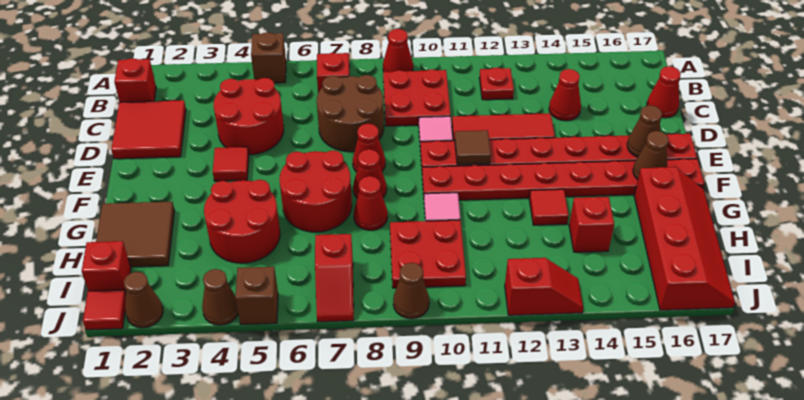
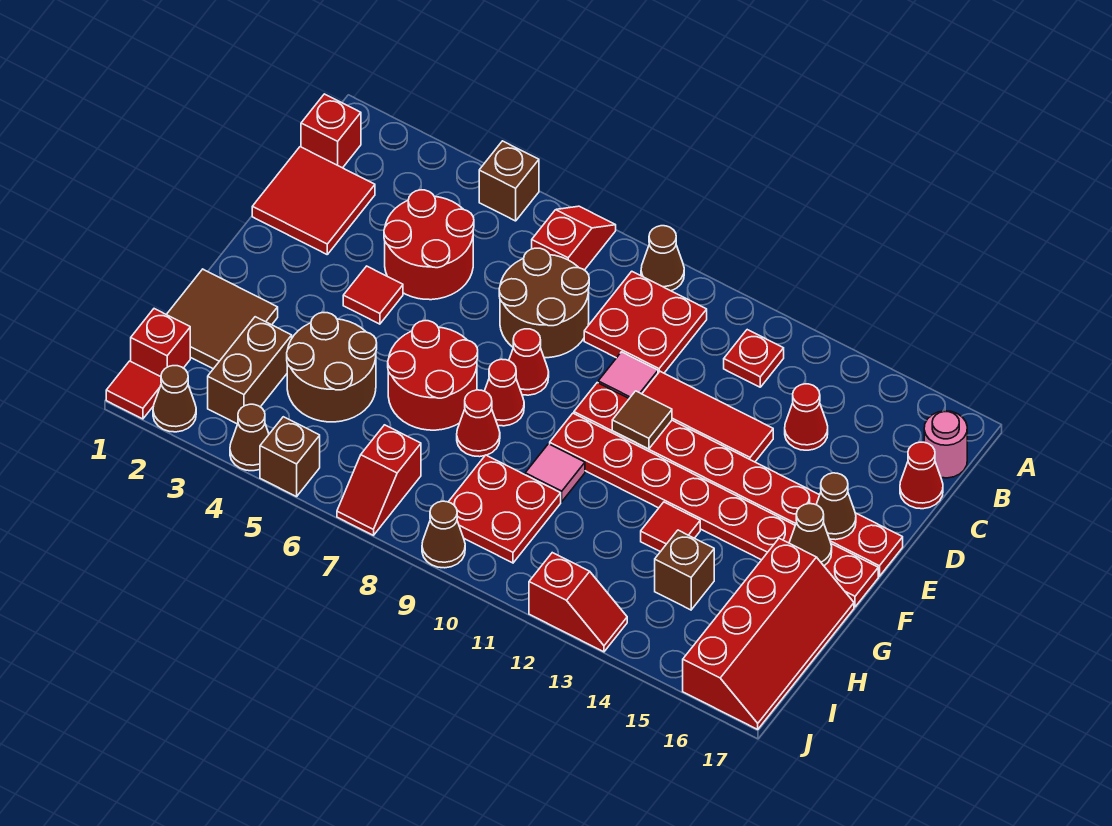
red cone A9 level 1 -> brown cone A9 level 1
none -> pink round brick B17 level 1
red round brick G4:H5 level 1 -> brown round brick G4:H5 level 1
none -> brown brick H3:I3 level 1
red brick H14 level 1 -> brown brick H14 level 1

